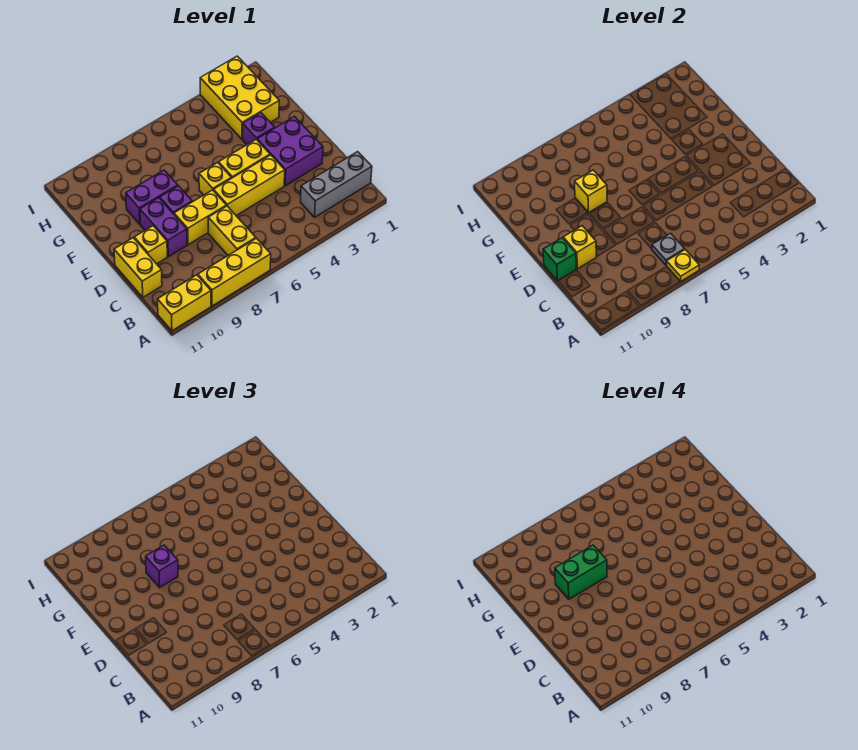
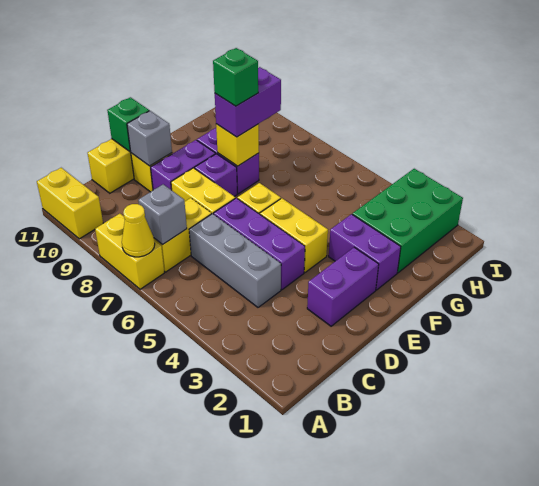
yellow brick A7:A9 level 1 -> yellow brick A7:A8 level 1
yellow plate A7 level 2 -> yellow cone A7 level 2
grey brick B1:B3 level 1 -> grey brick C4:C6 level 1
grey plate B7 level 2 -> grey brick B7 level 2
purple brick D2:E3 level 1 -> purple brick D2:E2 level 1
yellow brick D4:D6 level 1 -> purple brick D4:D6 level 1
yellow brick D10 level 2 -> grey brick D10 level 2
purple brick F3 level 1 -> purple brick F2:F3 level 1
purple brick F8 level 3 -> purple brick F8:G8 level 3
green brick F8:F9 level 4 -> green brick F8 level 4
yellow brick G2:I3 level 1 -> green brick G2:I3 level 1

